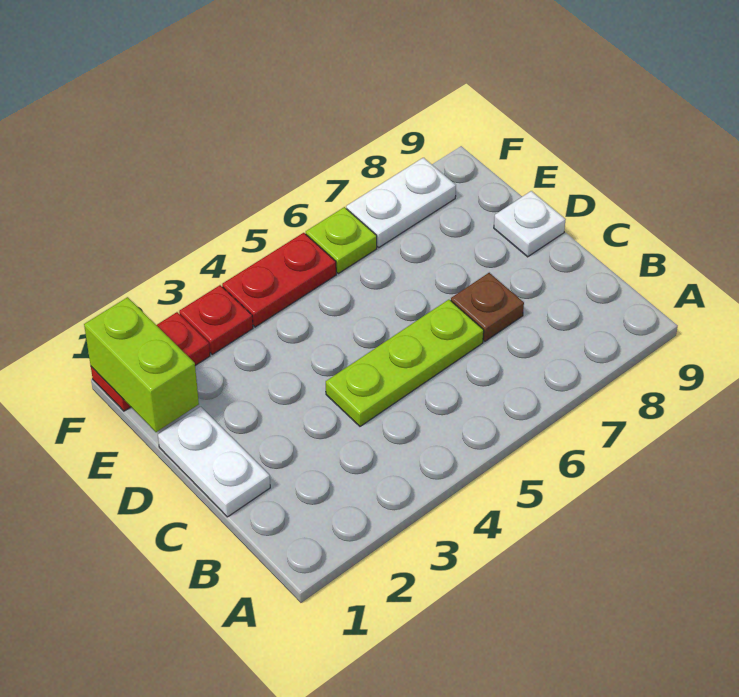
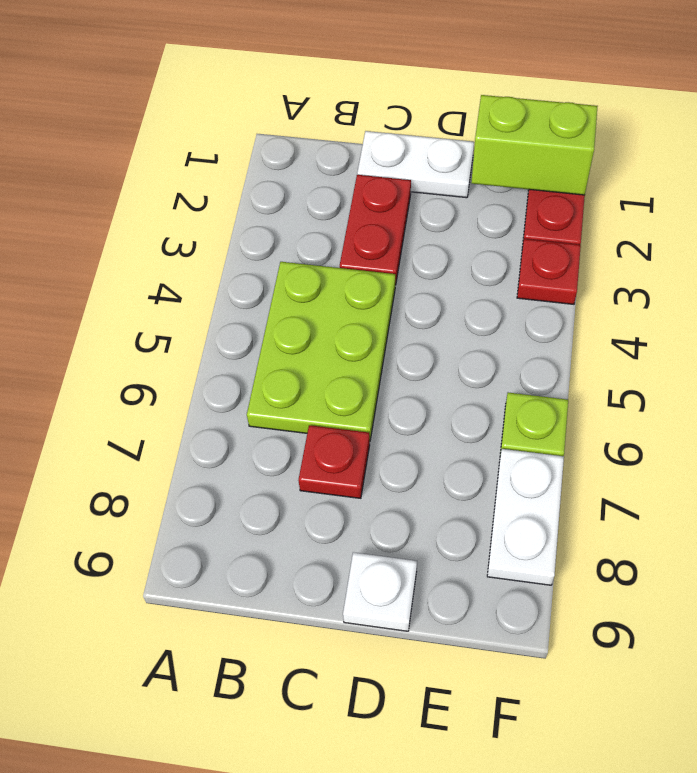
lime plate C4:C6 level 1 -> lime plate B4:C6 level 1
brown plate C7 level 1 -> red plate C7 level 1
red plate F4:F5 level 1 -> red plate C2:C3 level 1

